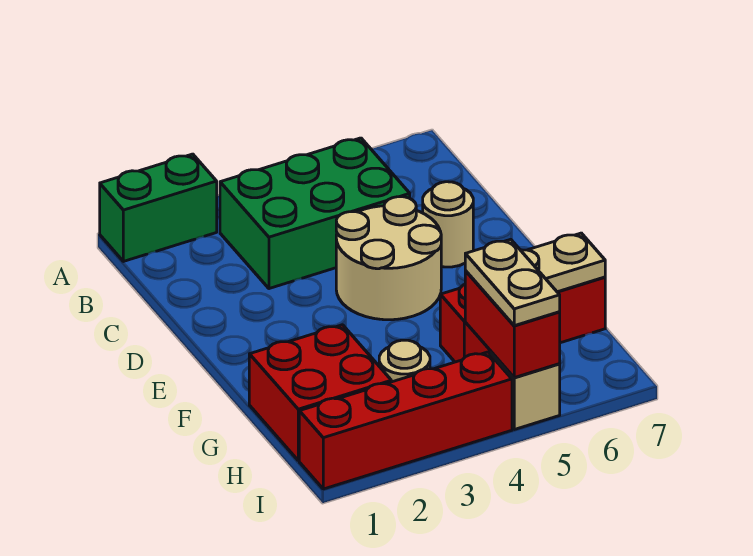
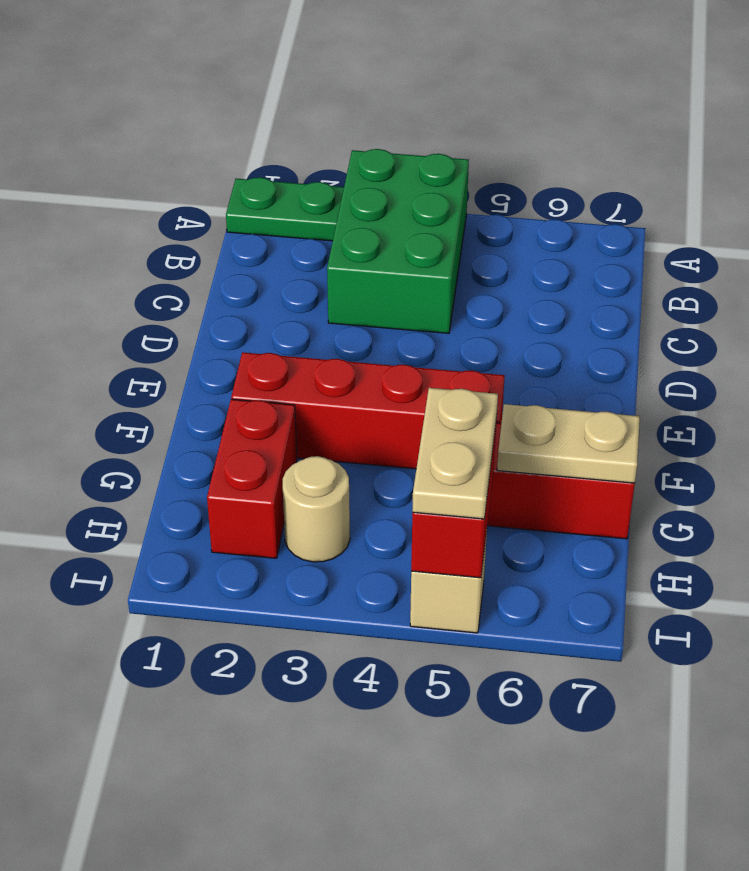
green brick A1:A2 level 1 -> green plate A1:A2 level 1
green brick B3:C5 level 1 -> green brick A3:C4 level 1
tan round brick D4:E5 level 1 -> none
tan round brick D6 level 1 -> none
red brick G1:H2 level 1 -> red brick G2:H2 level 1
red brick I1:I4 level 1 -> red brick F2:F5 level 1

